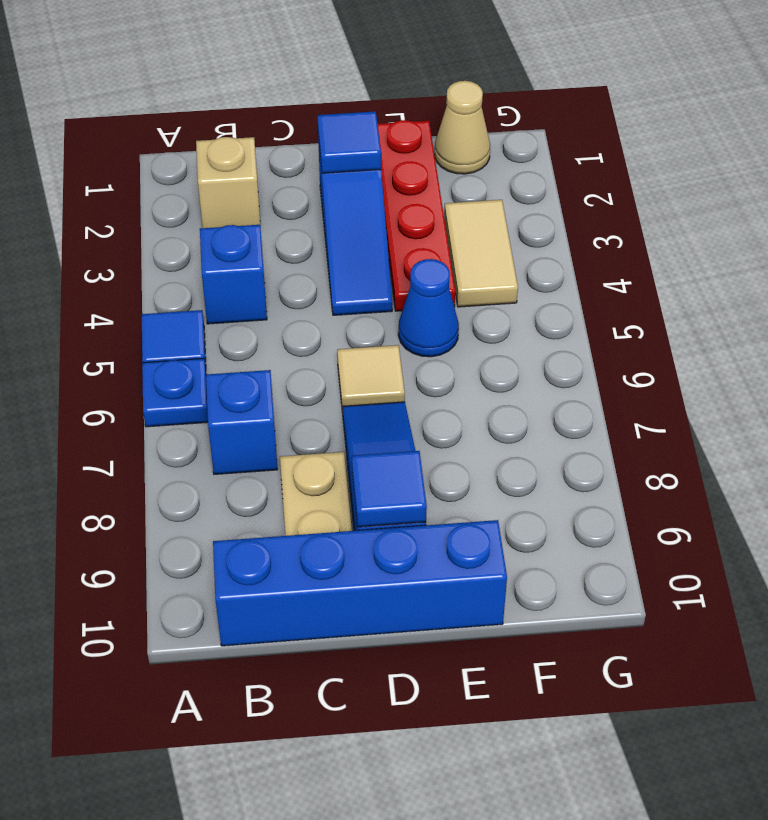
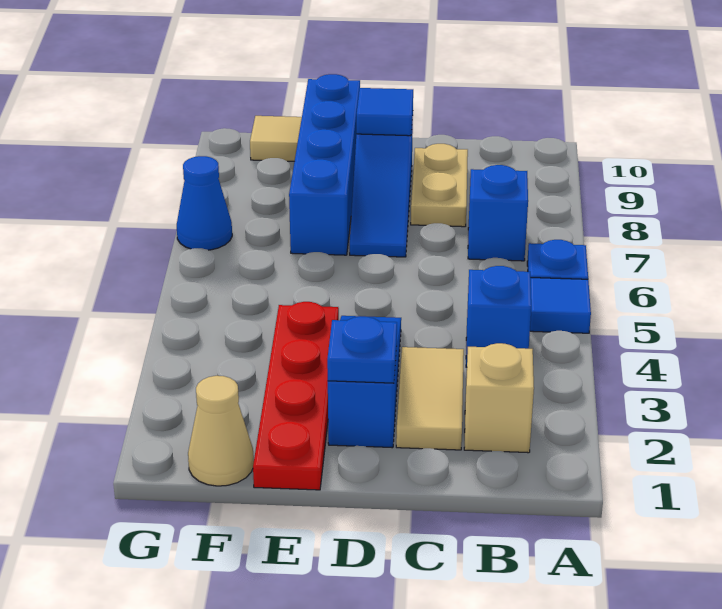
blue brick B10:E10 level 1 -> blue brick E7:E10 level 1
blue tile D2 level 2 -> blue plate D2 level 2
tan tile D6 level 1 -> tan tile F10 level 1
blue cone E5 level 1 -> blue cone G7 level 1
tan tile F3:F4 level 1 -> tan tile C2:C3 level 1

